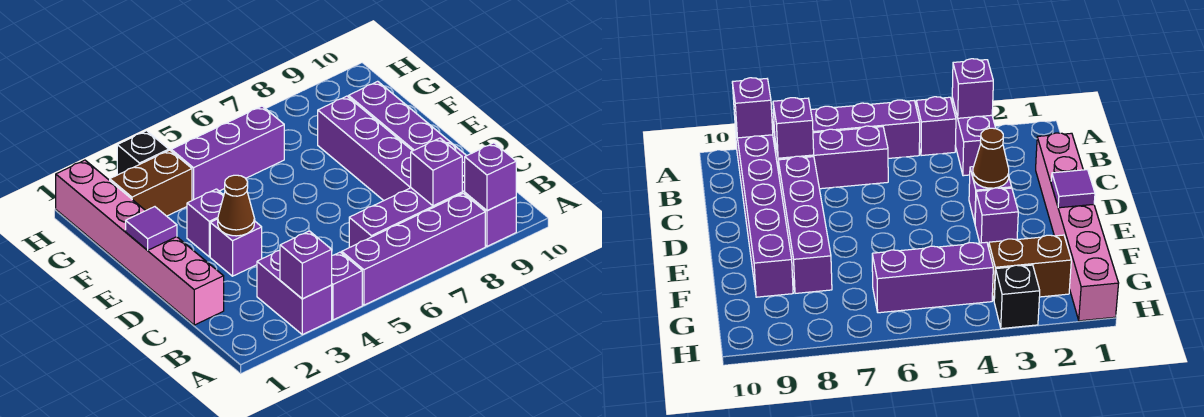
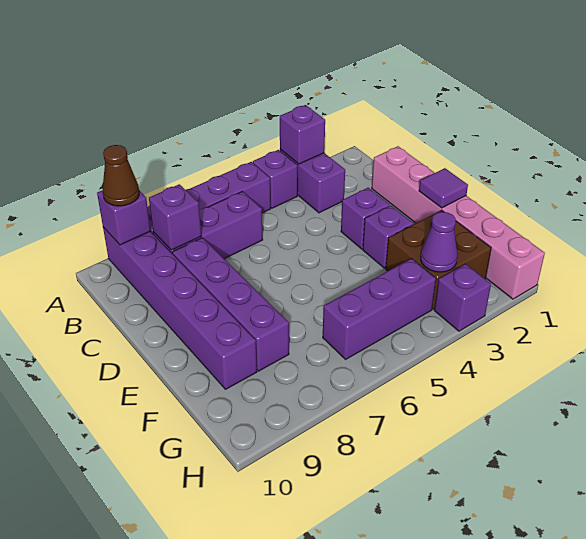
brown cone D3 level 2 -> brown cone A9 level 3
brown brick G2:G3 level 1 -> brown brick F2:G3 level 1
none -> purple cone G3 level 2
black brick H3 level 1 -> purple brick H3 level 1

